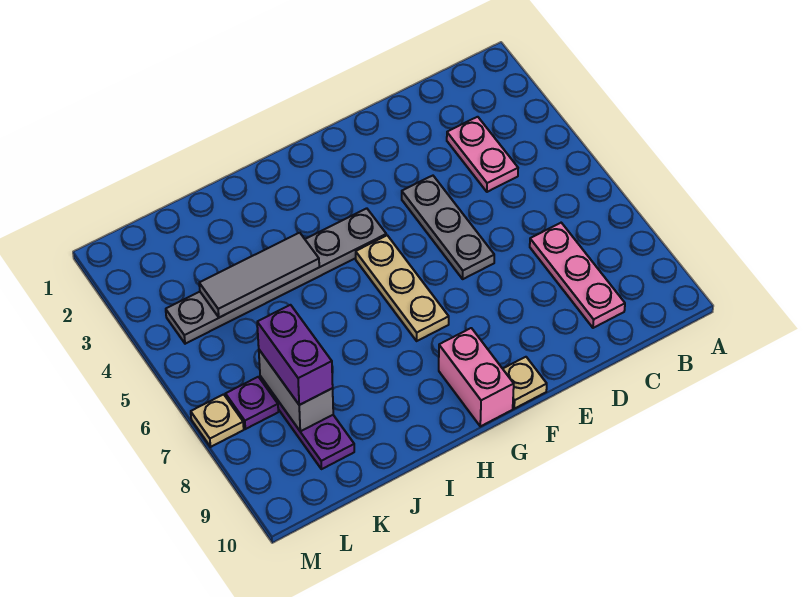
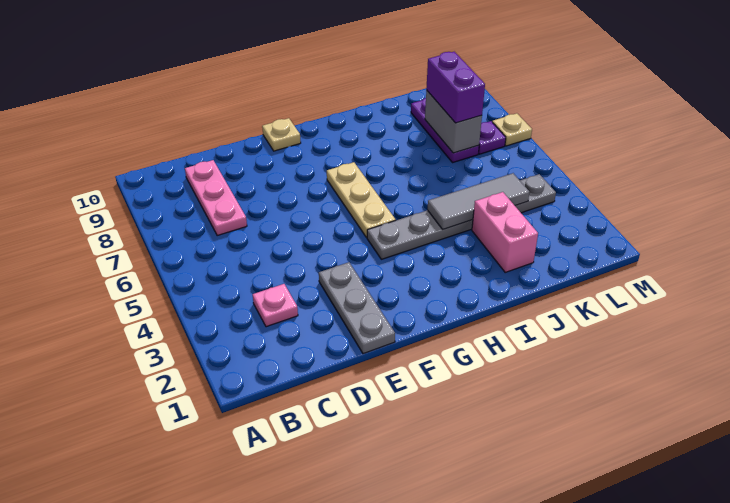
pink plate C3:C4 level 1 -> pink plate C3 level 1
grey plate E4:E6 level 1 -> grey plate E1:E3 level 1
pink brick G9:G10 level 1 -> pink brick J2:J3 level 1

